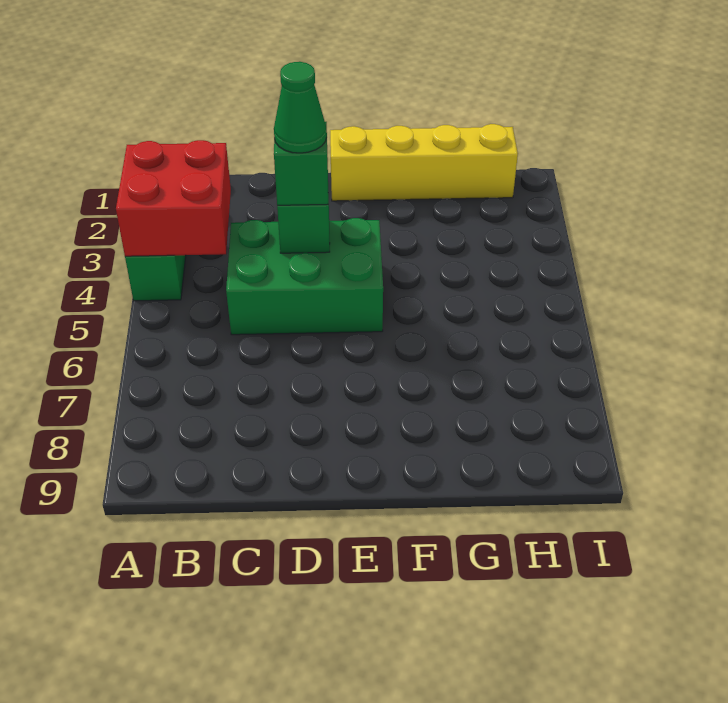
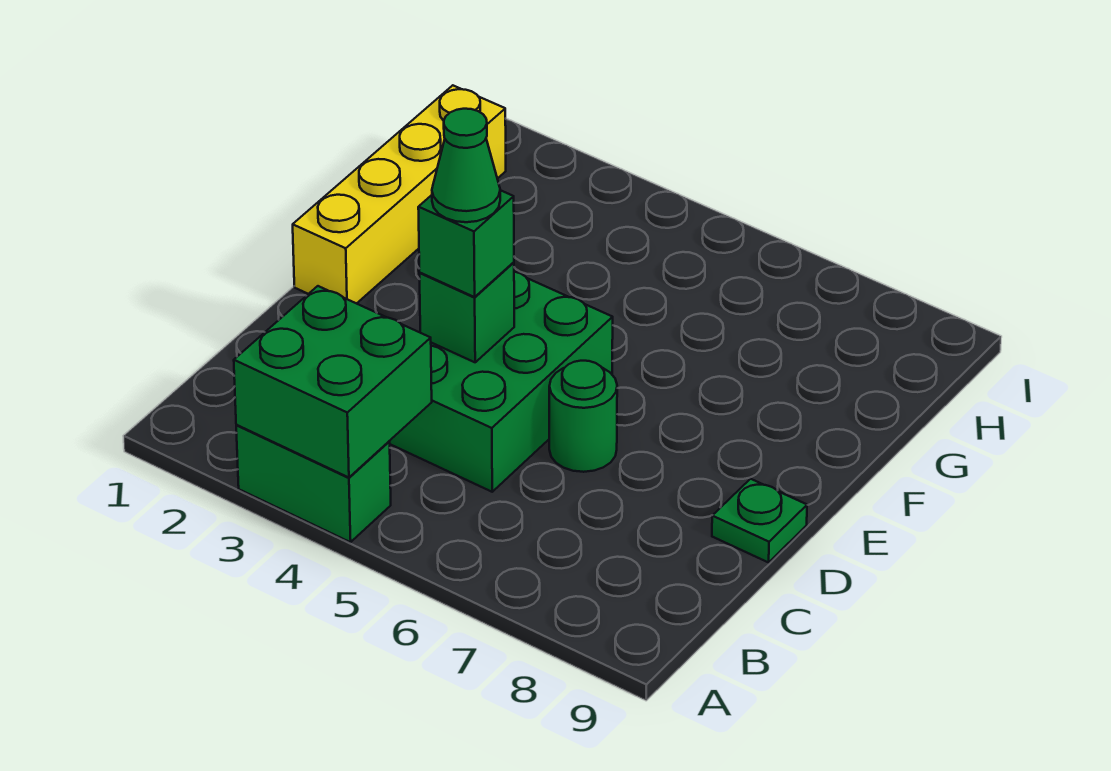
red brick A3:B4 level 2 -> green brick A3:B4 level 2
none -> green round brick D6 level 1
none -> green plate D9 level 1

